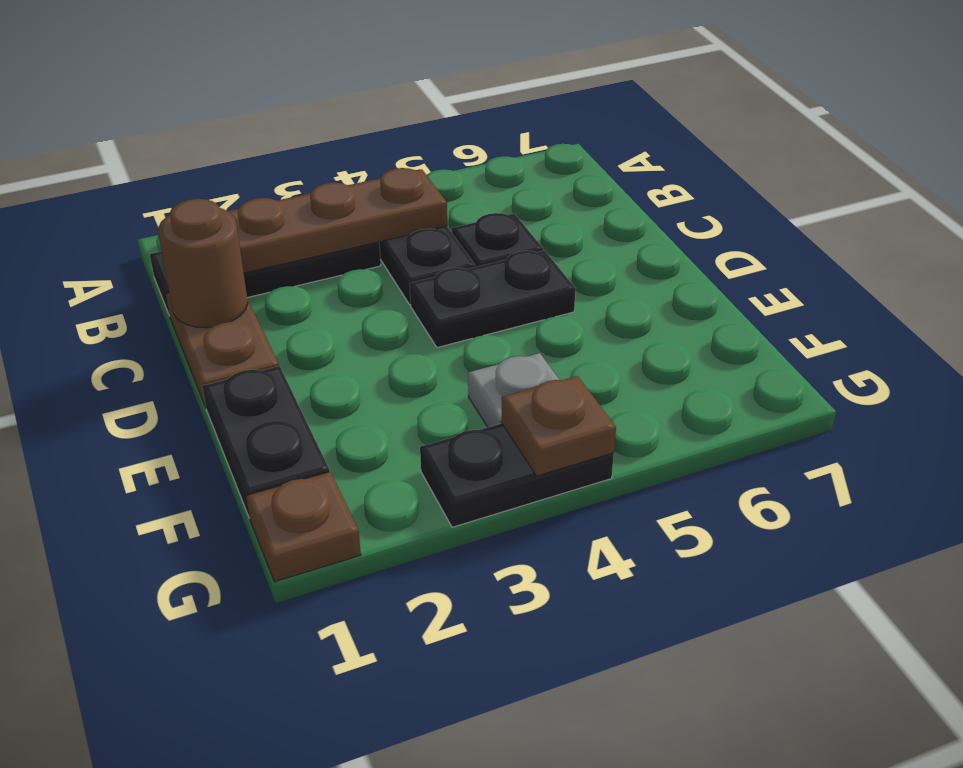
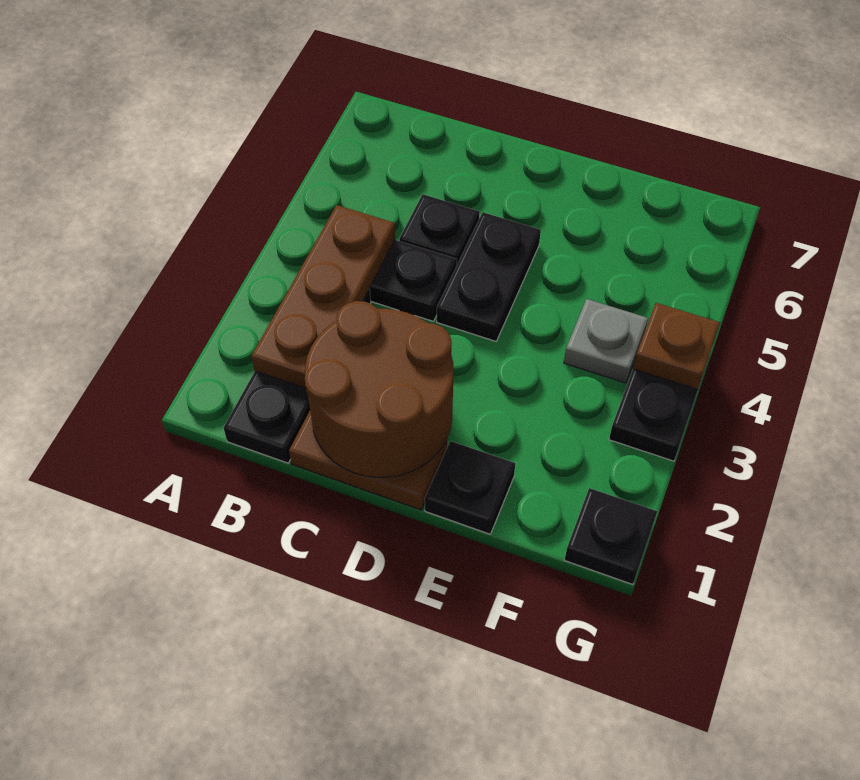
brown round brick C1 level 2 -> brown round brick C1:D2 level 2
black plate E1:F1 level 1 -> black plate E1 level 1
brown plate G1 level 1 -> black plate G1 level 1

